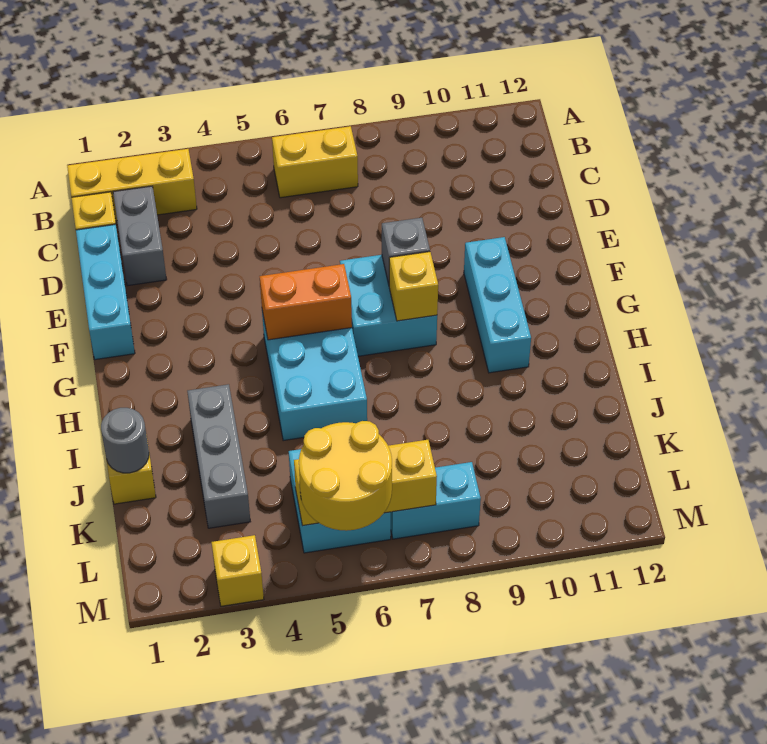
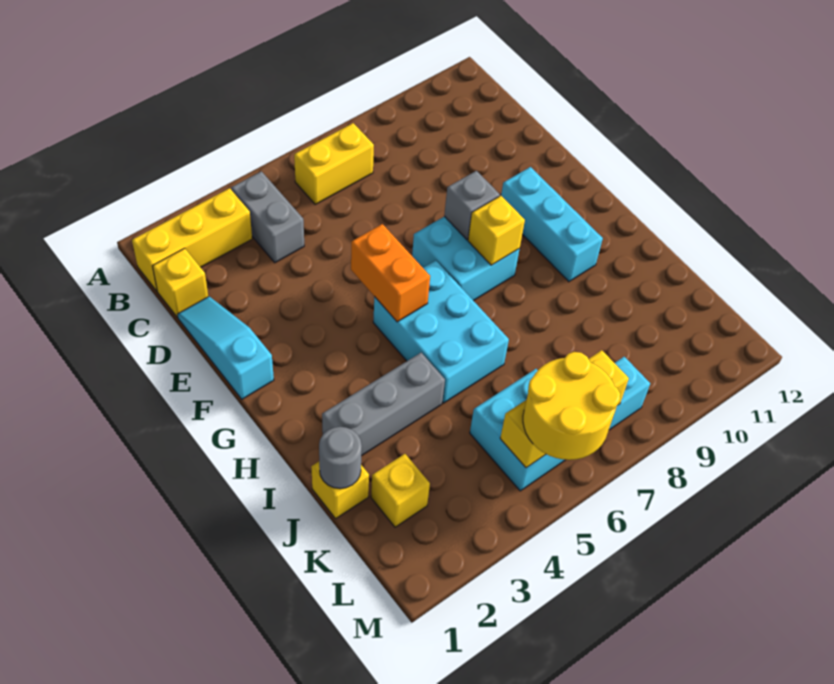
grey brick C2:D2 level 1 -> grey brick B4:C4 level 1
cyan brick D1:F1 level 1 -> cyan slope D1:F1 level 1 top F
orange brick G5:G6 level 2 -> orange brick F5:G5 level 2
grey brick I3:K3 level 1 -> grey brick I2:I4 level 1
yellow brick M3 level 1 -> yellow brick K2 level 1

